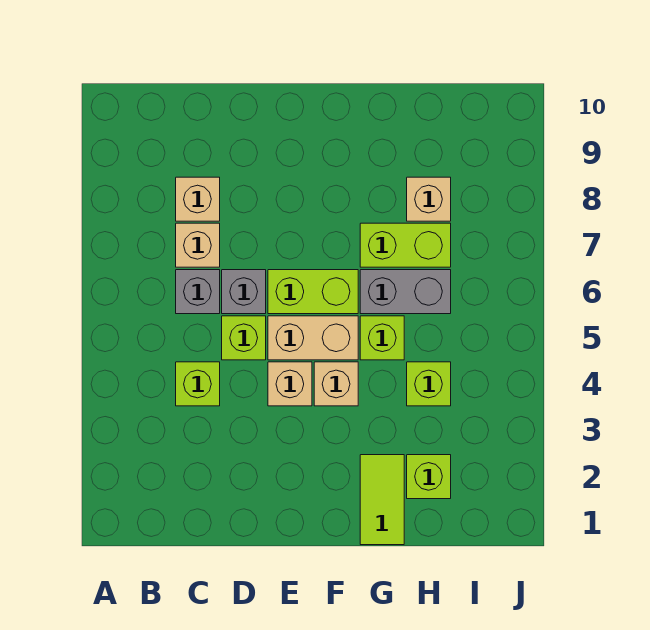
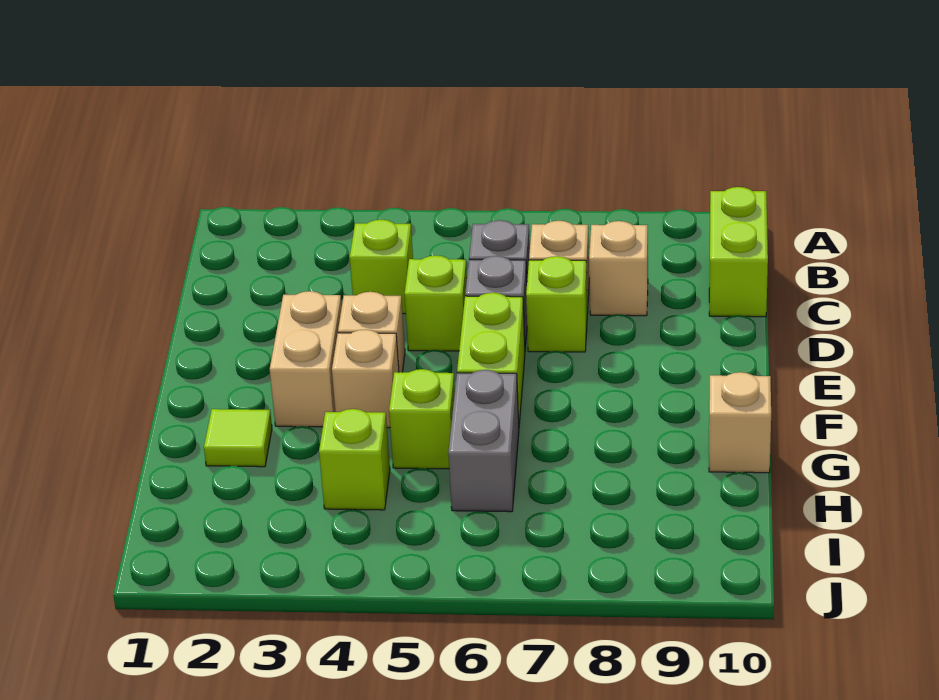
tan brick E5:F5 level 1 -> tan brick E3:F3 level 1
lime tile G1:G2 level 1 -> lime tile G2 level 1
lime brick G7:H7 level 1 -> lime brick B10:C10 level 1
lime brick H2 level 1 -> lime brick D7 level 1
tan brick H8 level 1 -> tan brick G10 level 1

